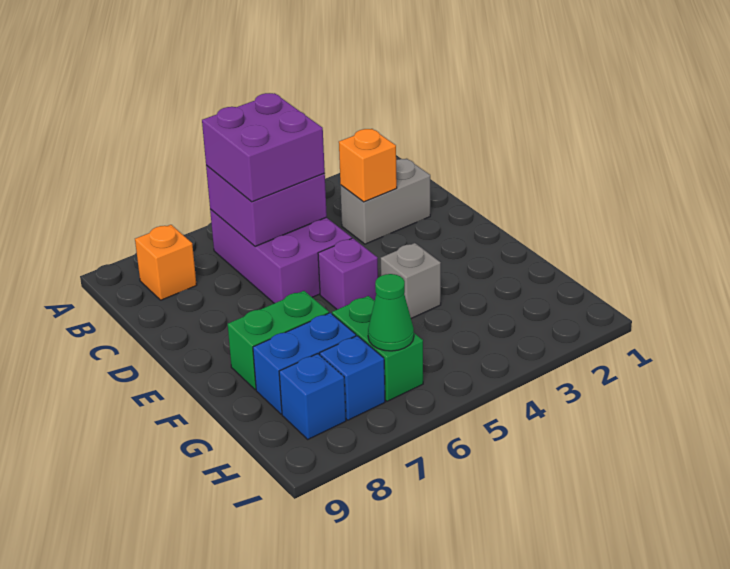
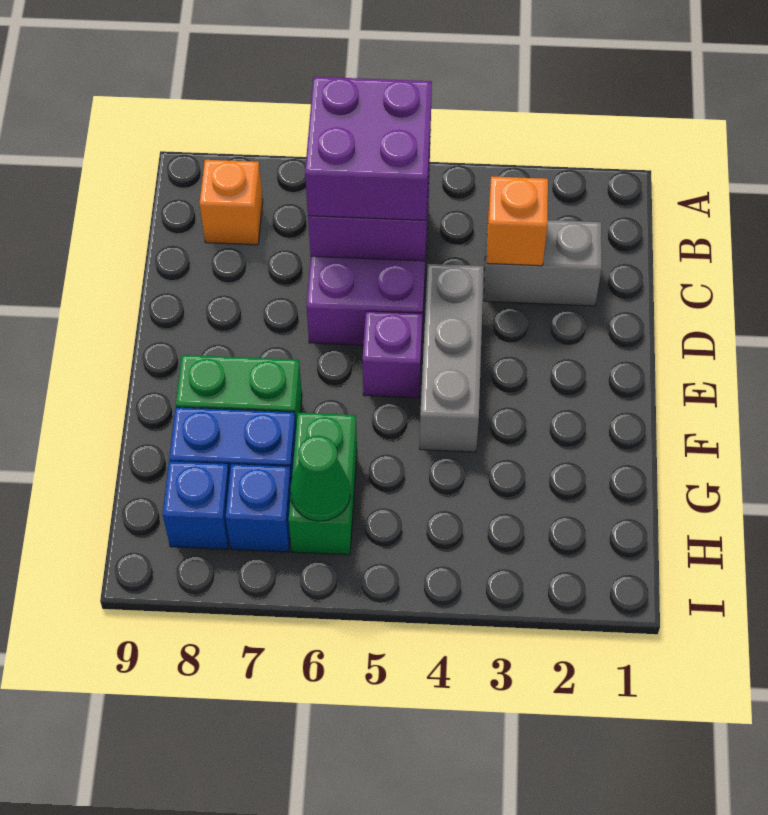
grey brick F4 level 1 -> grey brick D4:F4 level 1

